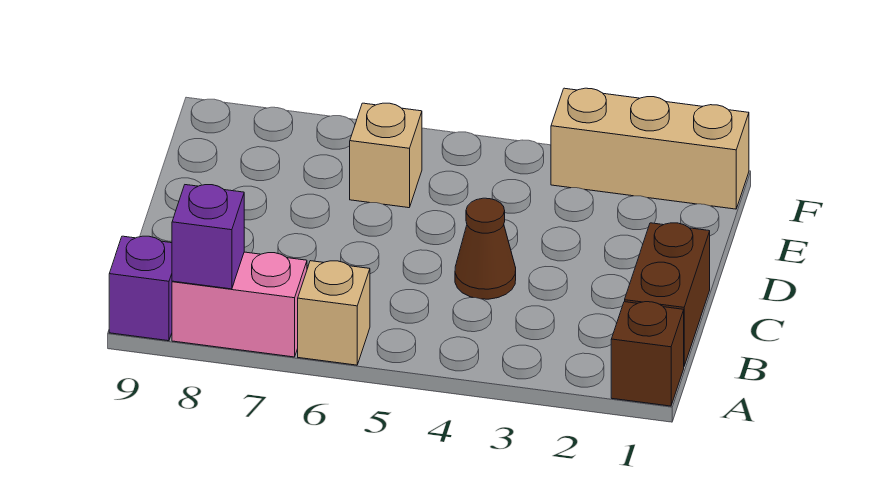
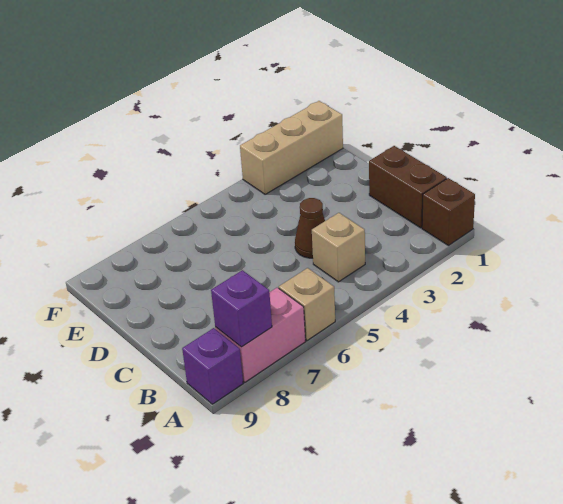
tan brick E6 level 1 -> tan brick B4 level 1

